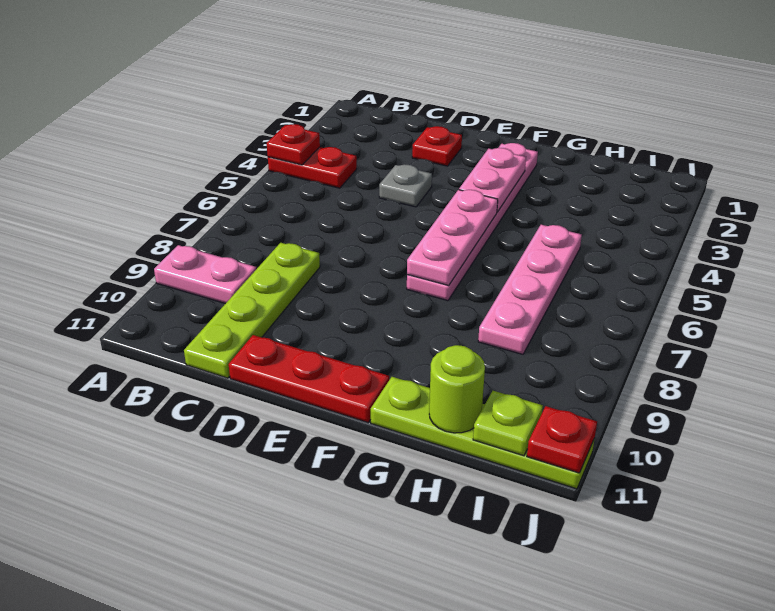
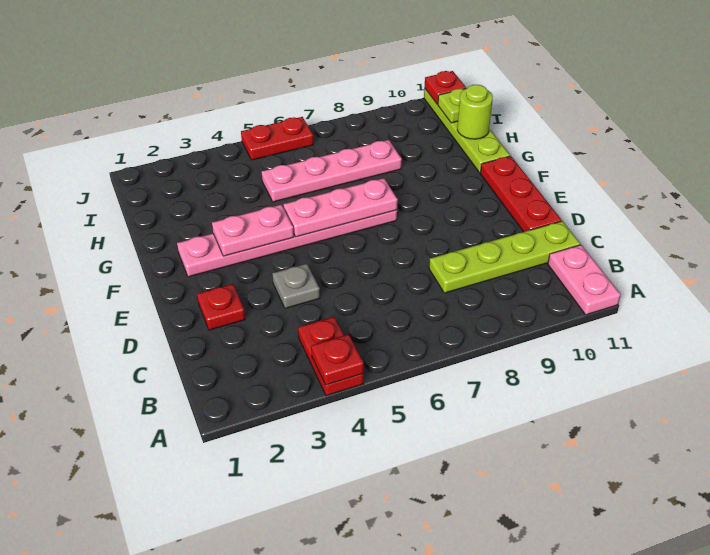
pink plate A9:B9 level 1 -> pink plate A11:B11 level 1
none -> red plate J5:J6 level 1

